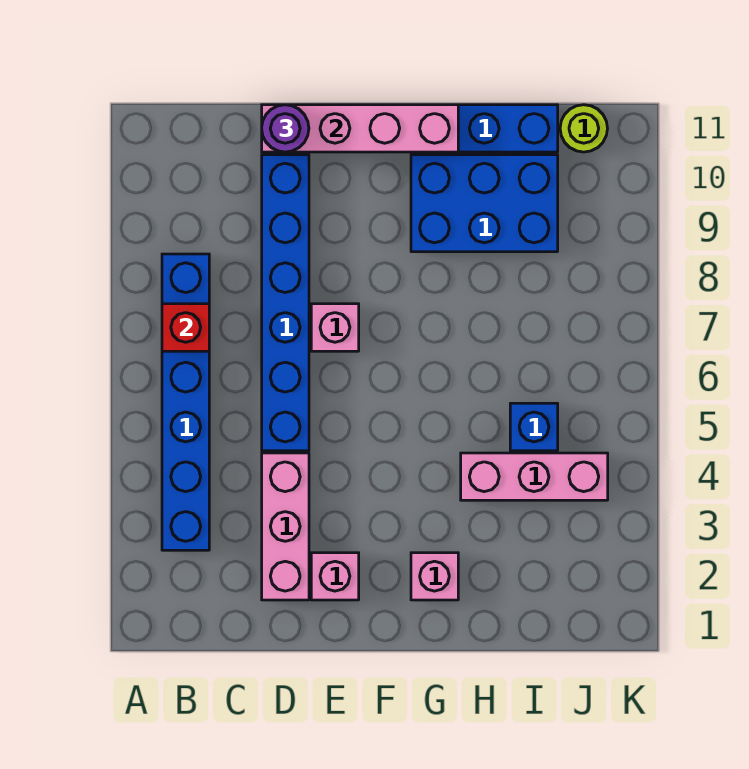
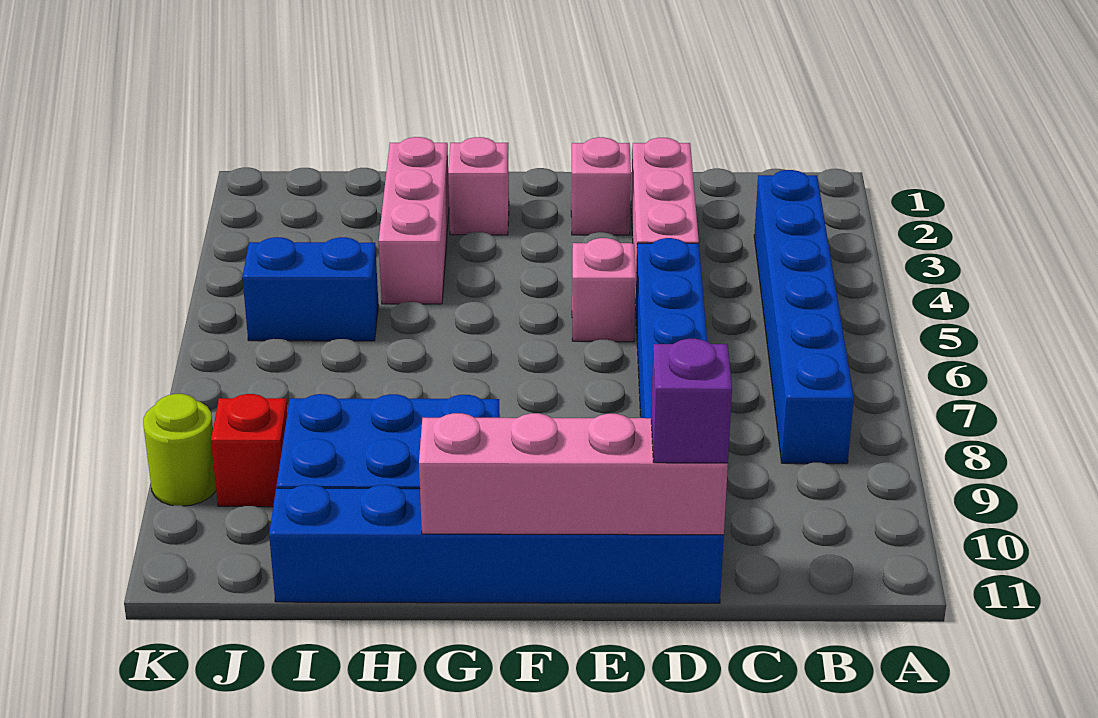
red brick B7 level 2 -> red brick J9 level 1
purple round brick D11 level 3 -> purple brick D11 level 3
pink brick E7 level 1 -> pink brick E5 level 1
pink brick H4:J4 level 1 -> pink brick H2:H4 level 1
blue brick I5 level 1 -> blue brick I5:J5 level 1
lime round brick J11 level 1 -> lime round brick K9 level 1

